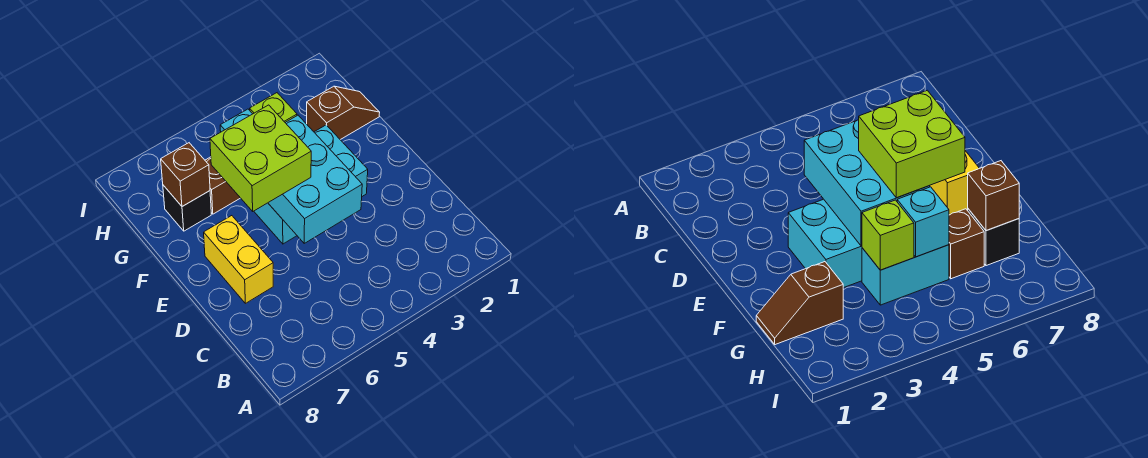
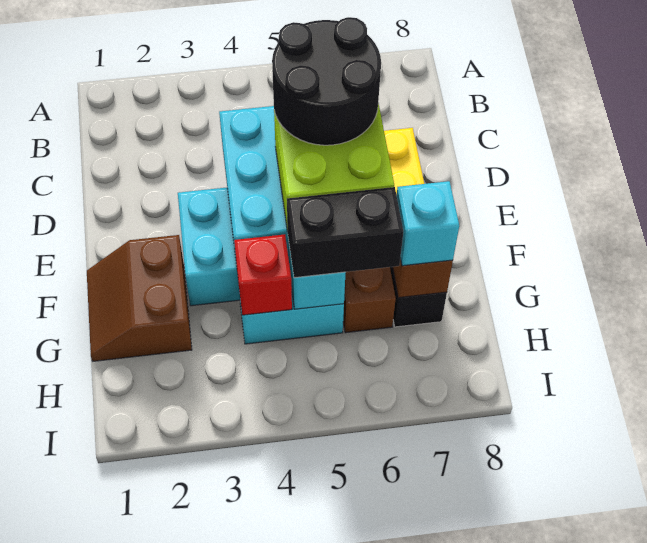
none -> black round brick D5:E6 level 4
brown slope G1:G2 level 1 top 2 -> brown slope F1:G2 level 1 top 2
lime brick G4 level 2 -> red brick G4 level 2
none -> black brick G5:G6 level 3
none -> cyan brick G7 level 3

